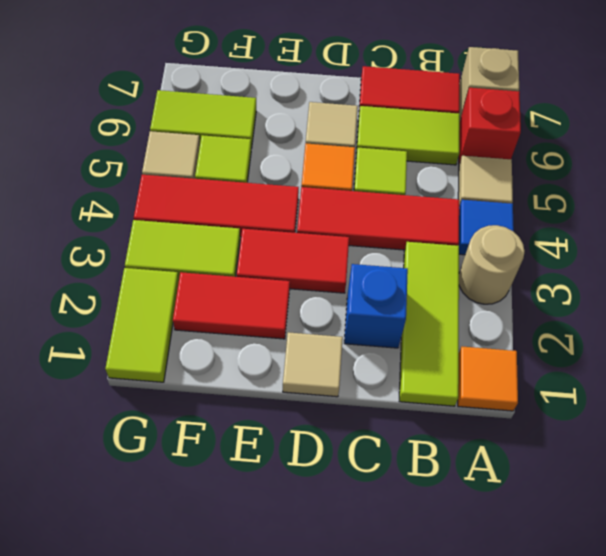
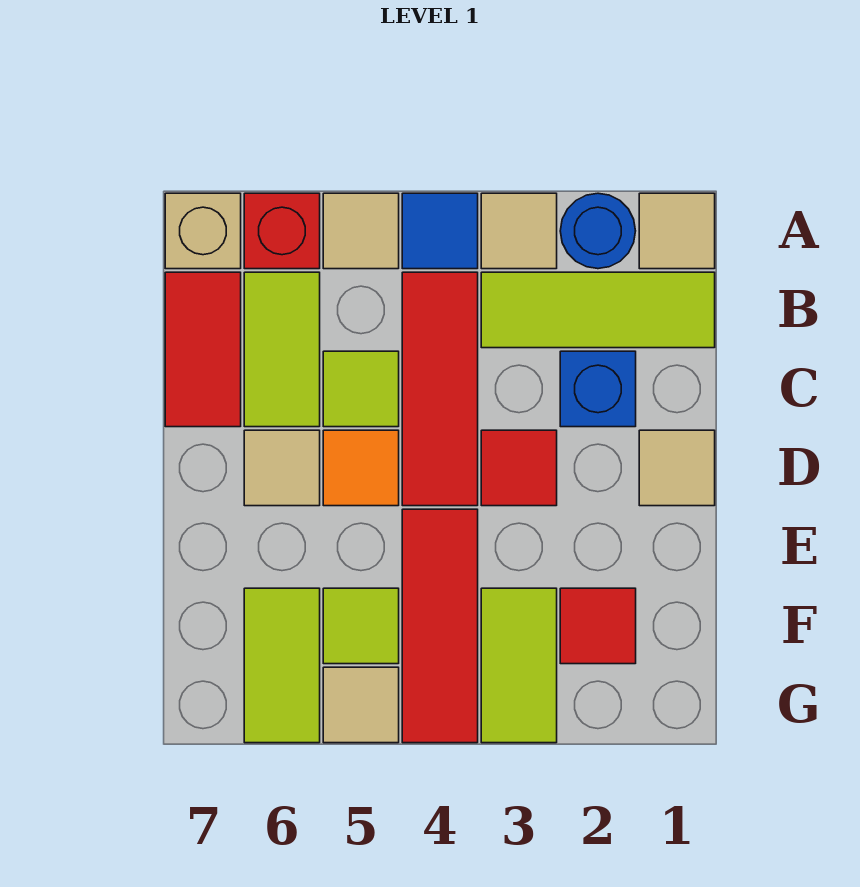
orange tile A1 level 1 -> tan tile A1 level 1
none -> blue round brick A2 level 1
tan round brick A3 level 1 -> tan tile A3 level 1
red tile D3:E3 level 1 -> red tile D3 level 1
red tile E2:F2 level 1 -> red tile F2 level 1
lime tile G1:G2 level 1 -> none

